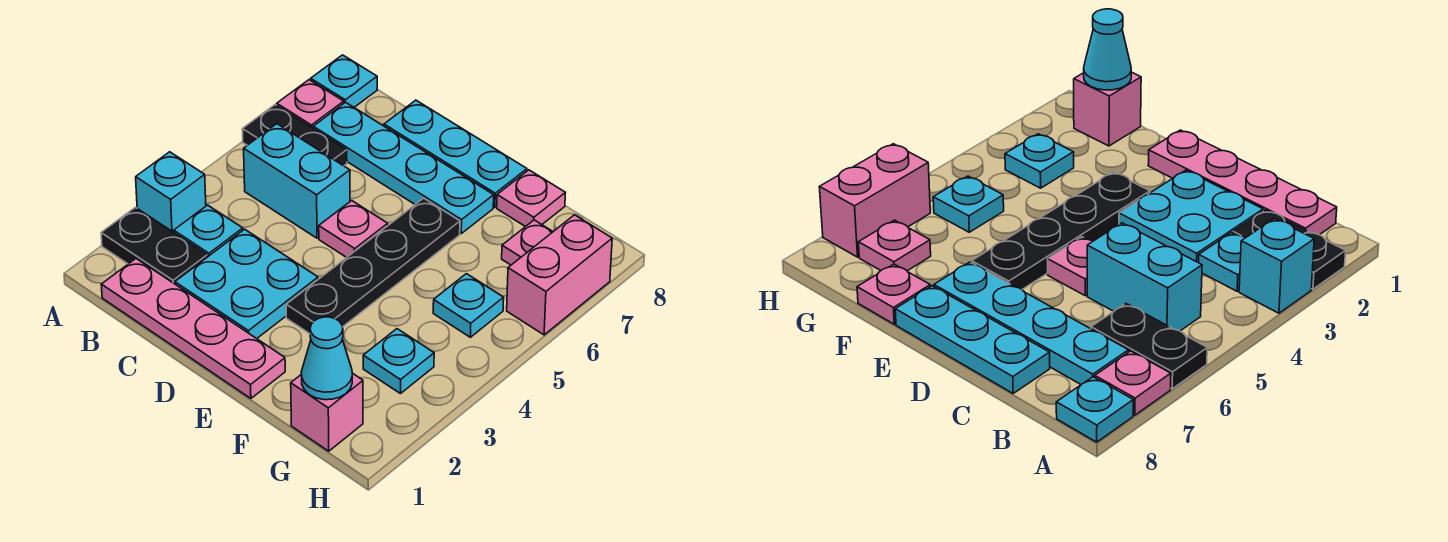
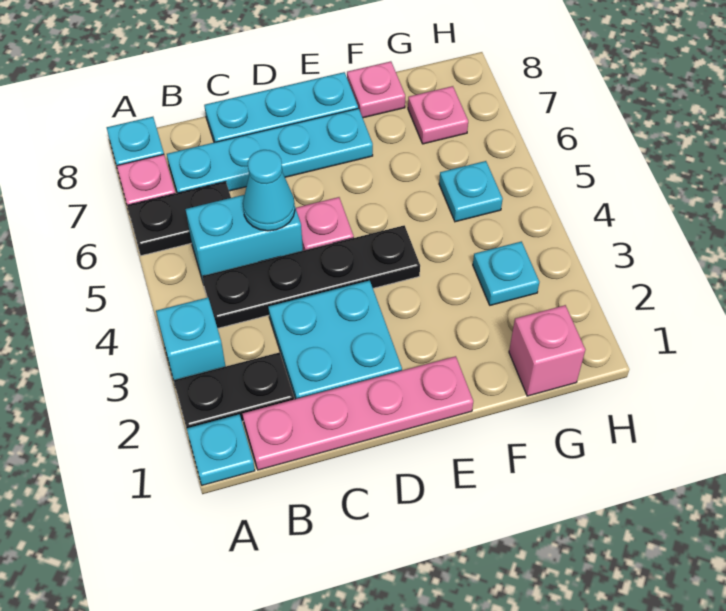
cyan plate B3 level 1 -> cyan plate A1 level 1
black plate E3:E6 level 1 -> black plate B4:E4 level 1
cyan cone G1 level 2 -> cyan cone C5 level 2
pink brick H6:H7 level 1 -> none

